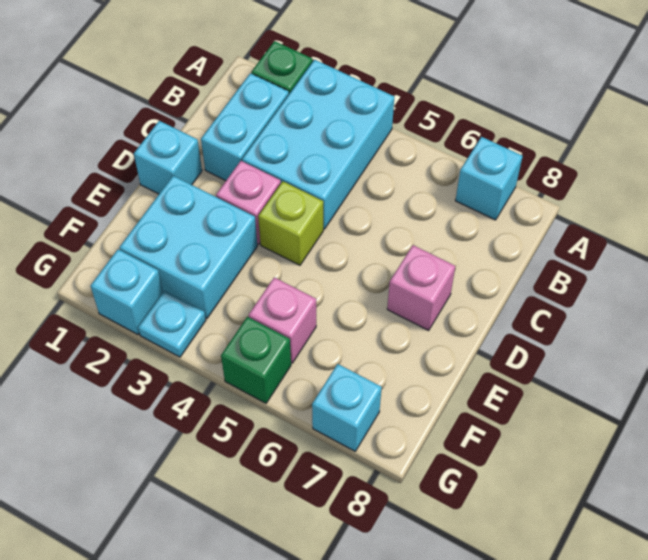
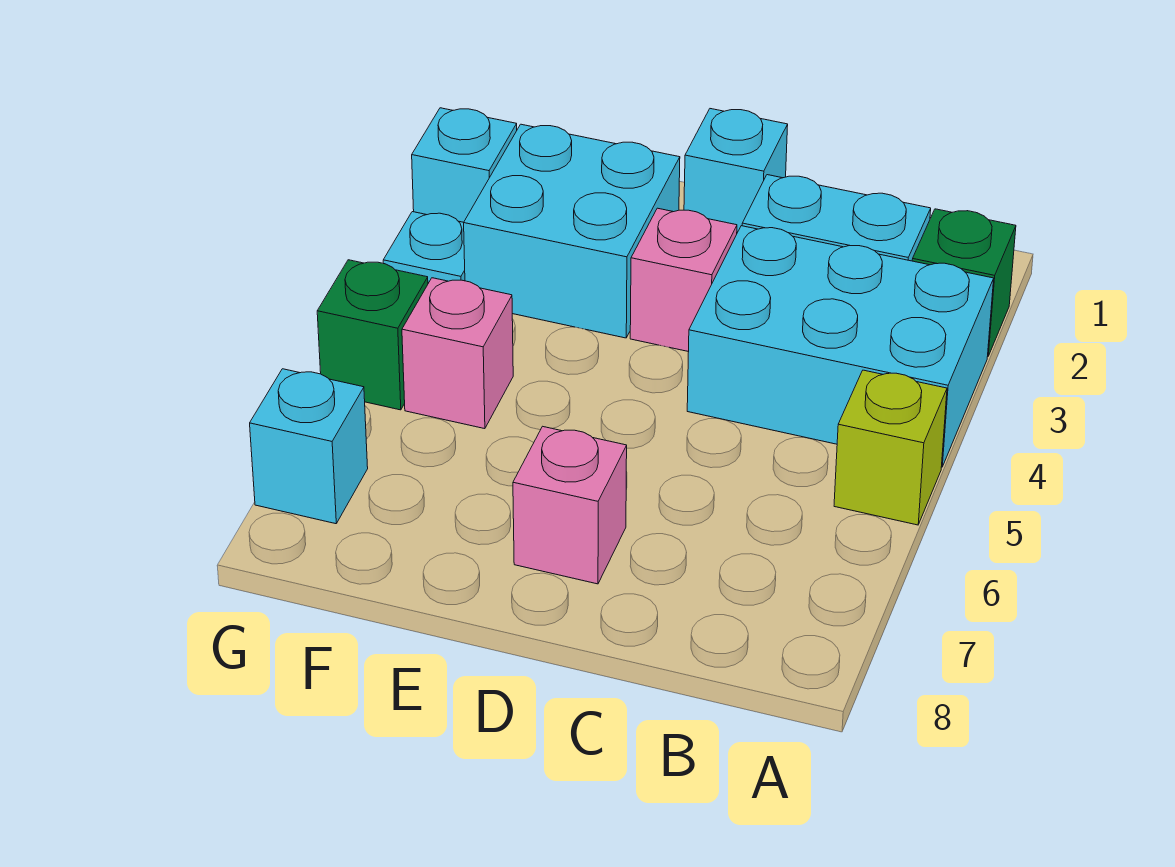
cyan brick A7 level 1 -> none
lime brick D4 level 1 -> lime brick A5 level 1

